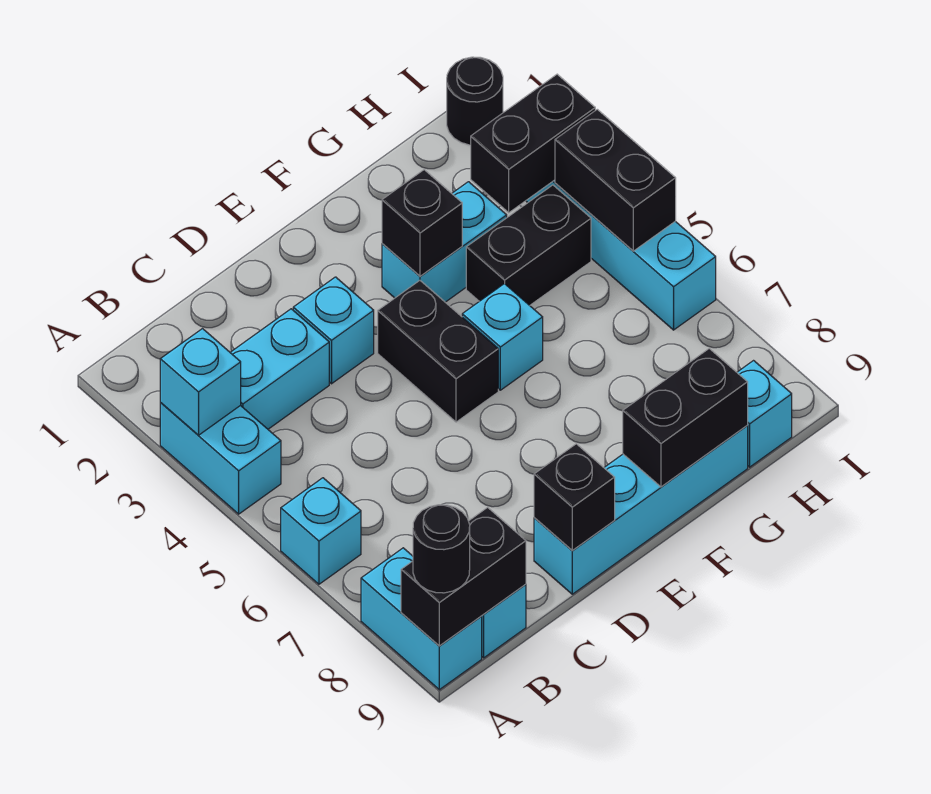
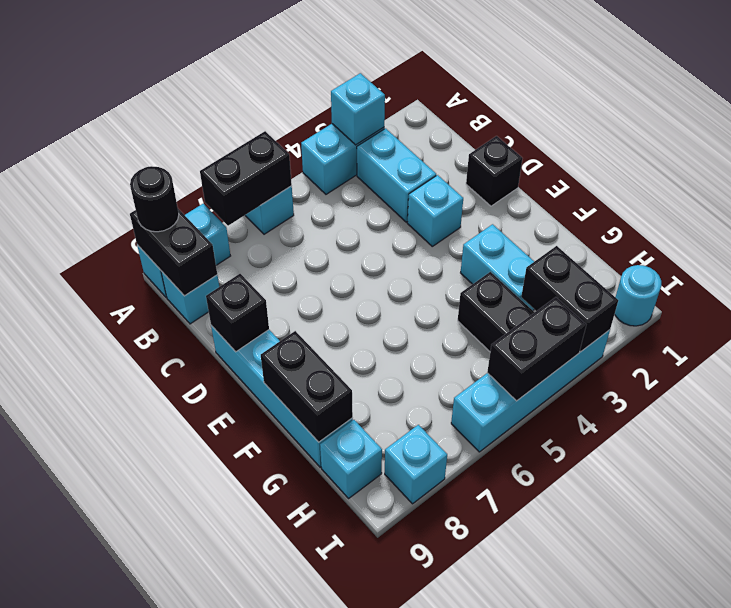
black brick E4:E5 level 1 -> black brick A6:A7 level 2
black brick F3 level 2 -> black brick D1 level 1
cyan brick F5 level 1 -> cyan brick I8 level 1
black round brick I1 level 1 -> cyan round brick I1 level 1

